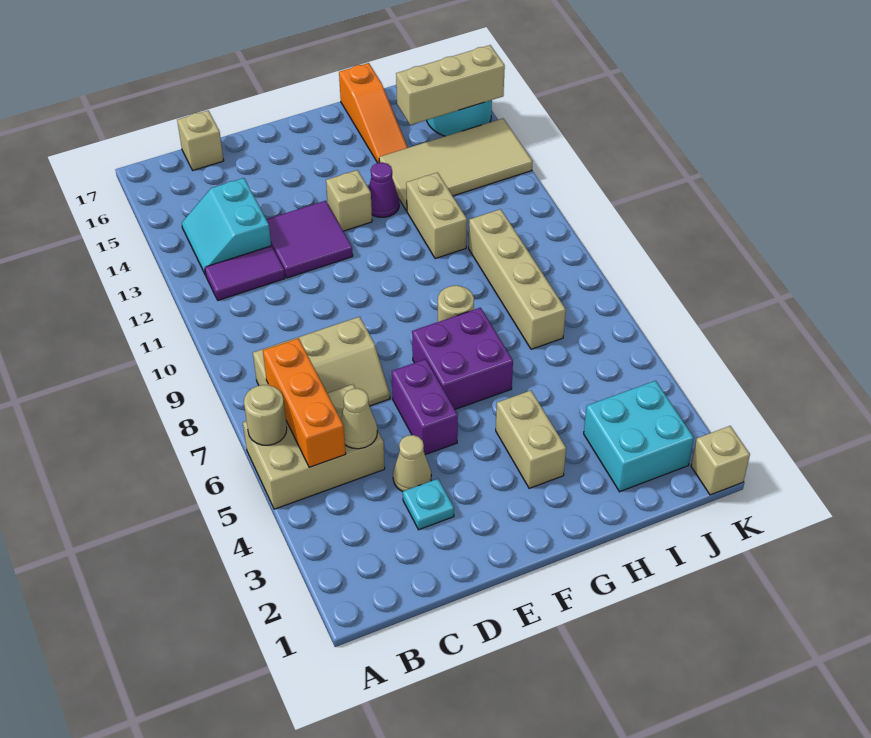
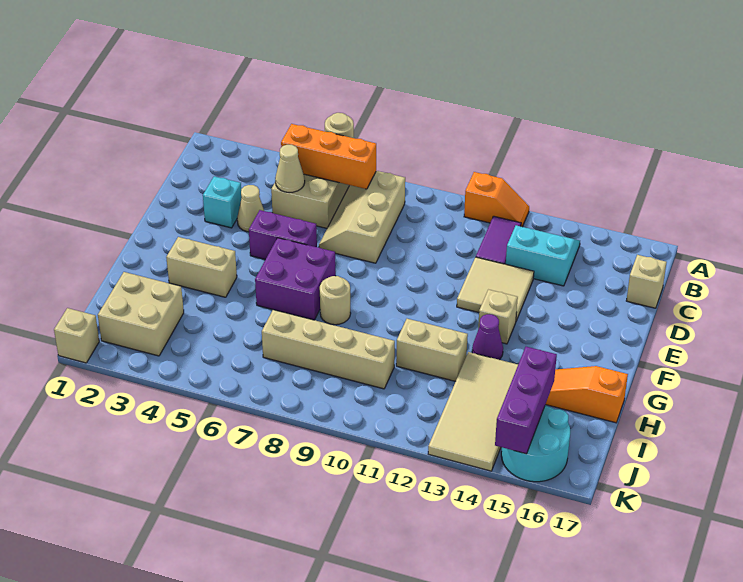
none -> orange slope A11:A12 level 1 top 11
cyan plate D3 level 1 -> cyan brick D3 level 1
purple tile D12:E13 level 1 -> tan tile D12:E13 level 1
cyan brick I2:J3 level 1 -> tan brick I2:J3 level 1
tan brick I15:K15 level 2 -> purple brick I15:K15 level 2

